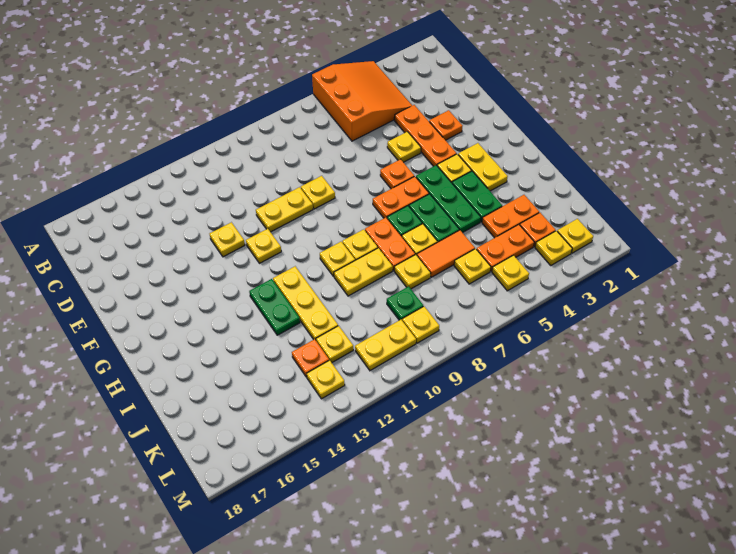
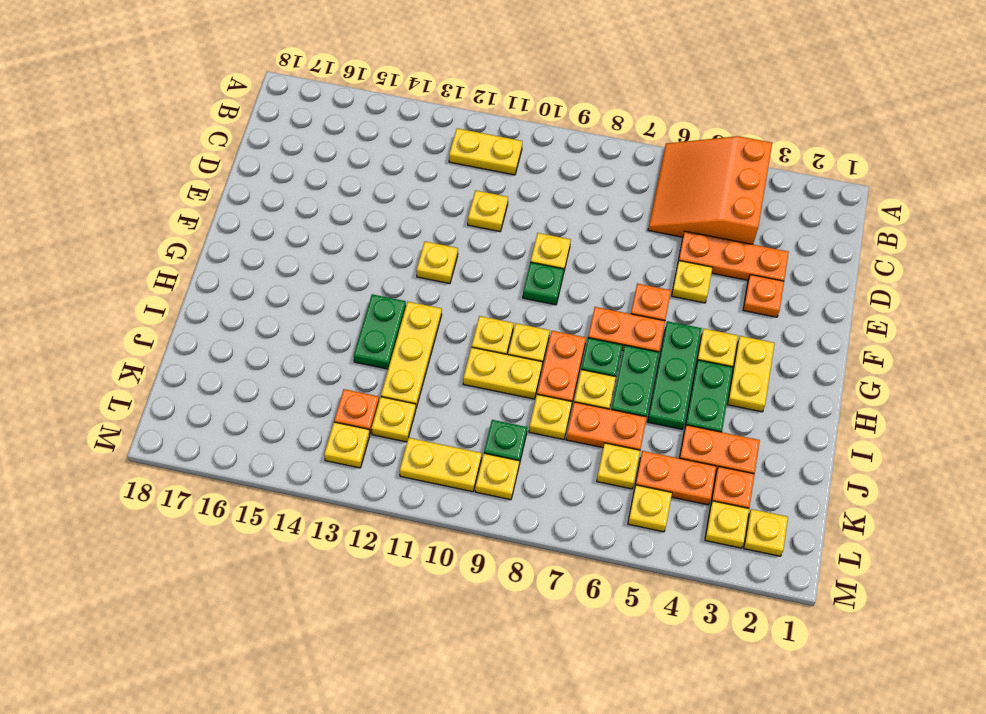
orange slope A4:C6 level 1 top 6 -> orange slope A4:C6 level 1 top 4
orange plate D4:F4 level 1 -> orange plate D3:D5 level 1
yellow plate E10:E11 level 1 -> yellow plate B11:B12 level 1
yellow plate E13 level 1 -> yellow plate D11 level 1
none -> green plate F9 level 1
orange tile J6:J7 level 1 -> orange plate J6:J7 level 1

